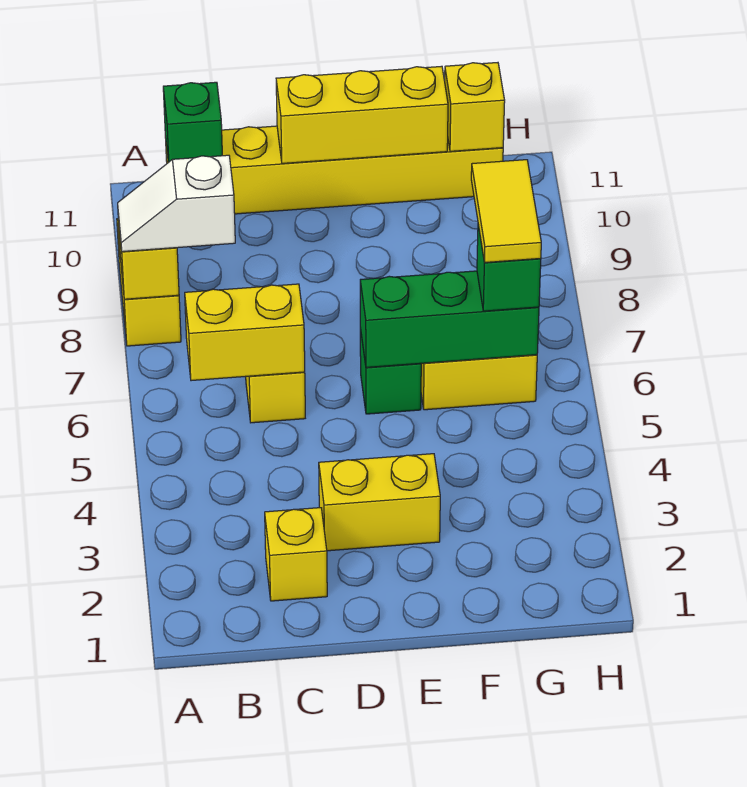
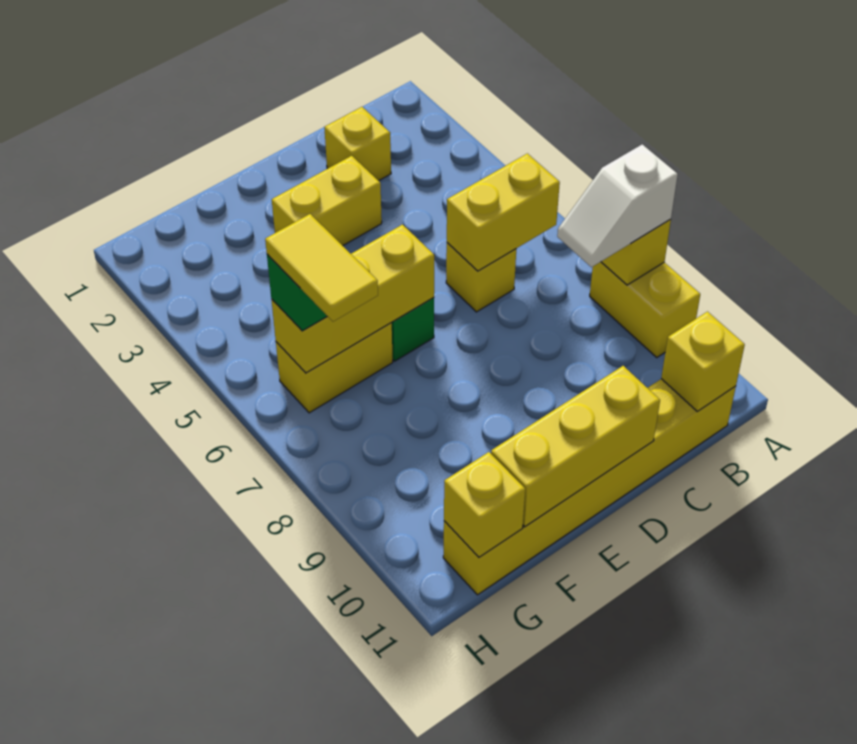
white slope A8:B8 level 3 top B -> white slope A8:B8 level 3 top A
green brick B11 level 2 -> yellow brick B11 level 2
green brick E6:G6 level 2 -> yellow brick E6:G6 level 2

